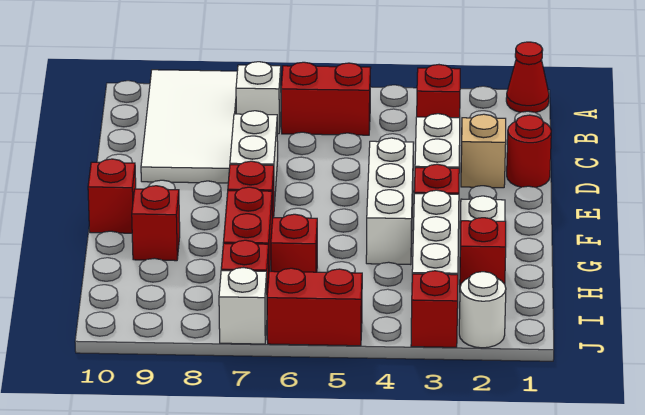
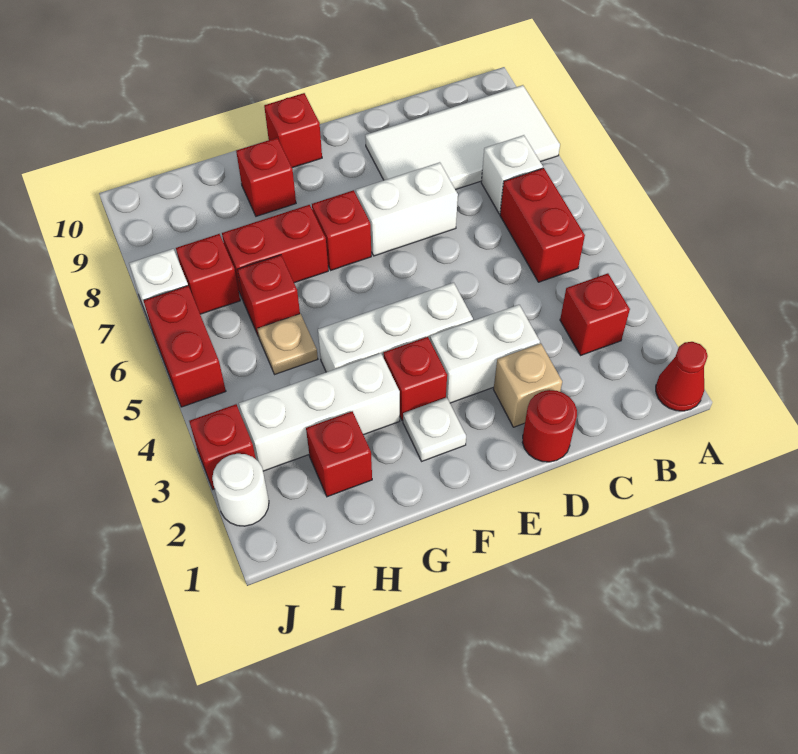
none -> tan plate H5 level 1

